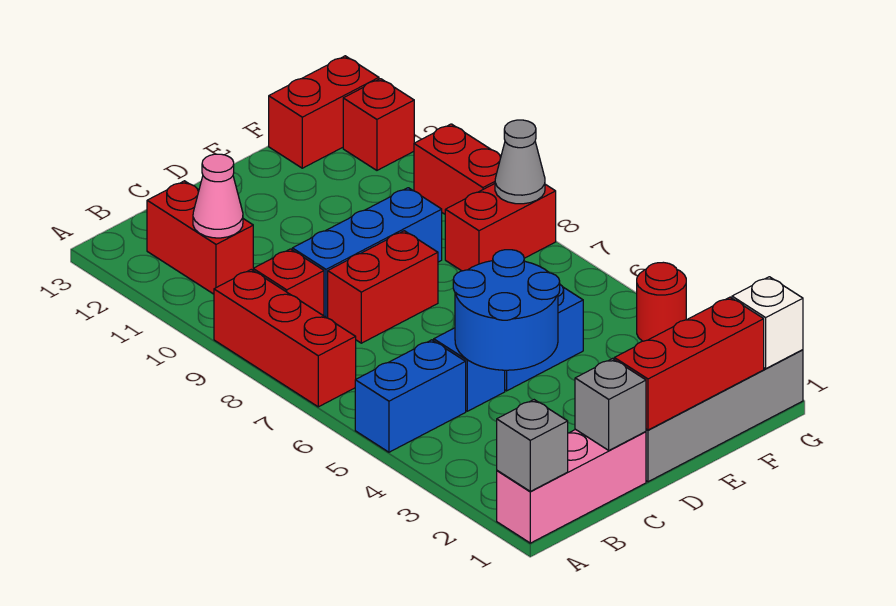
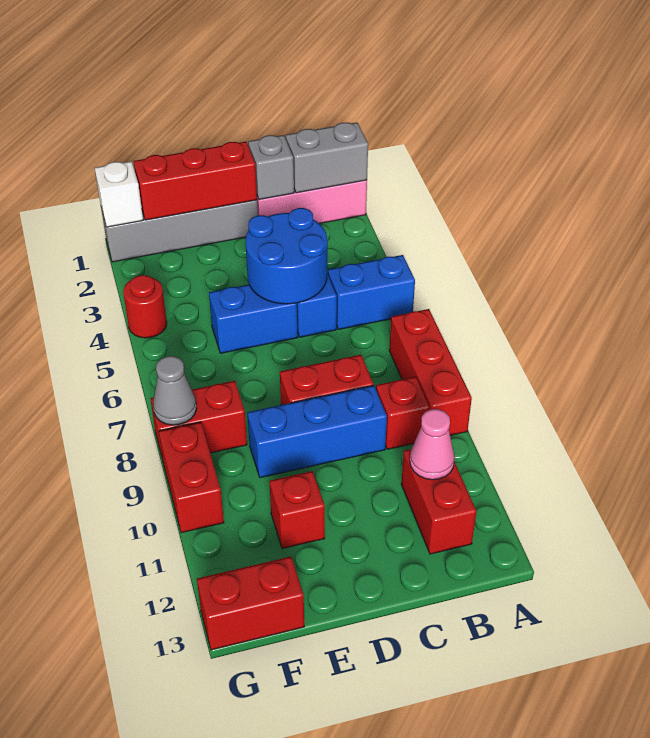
grey brick A1 level 2 -> grey brick A1:B1 level 2
red brick G12 level 1 -> red brick E11 level 1

